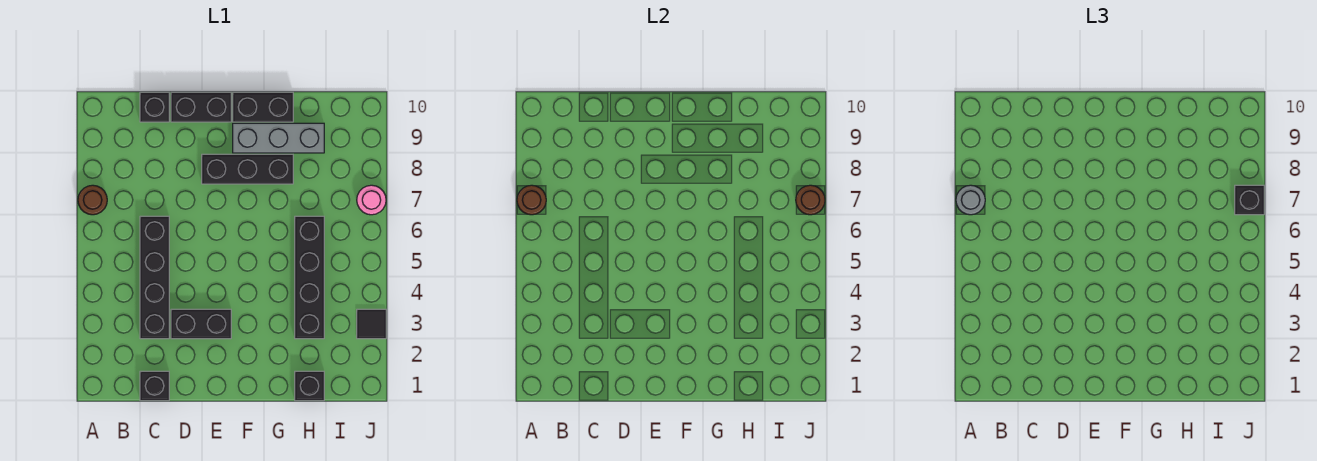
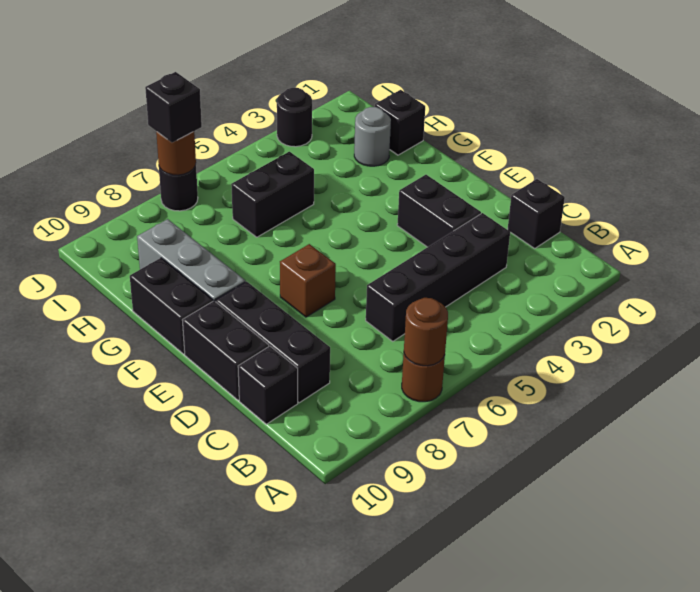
grey round brick A7 level 3 -> grey round brick H2 level 1
none -> brown brick E7 level 1
black brick E8:G8 level 1 -> black brick C9:E9 level 1
black brick H3:H6 level 1 -> black brick H5:H6 level 1
black tile J3 level 1 -> black round brick J3 level 1
pink round brick J7 level 1 -> black round brick J7 level 1

